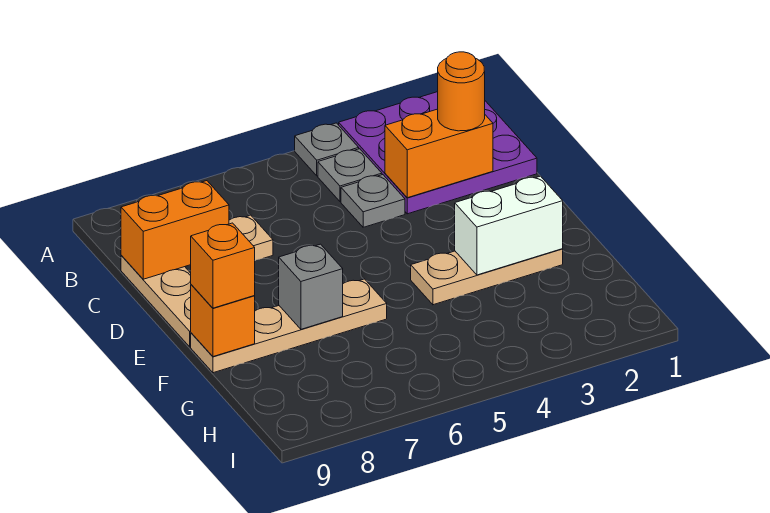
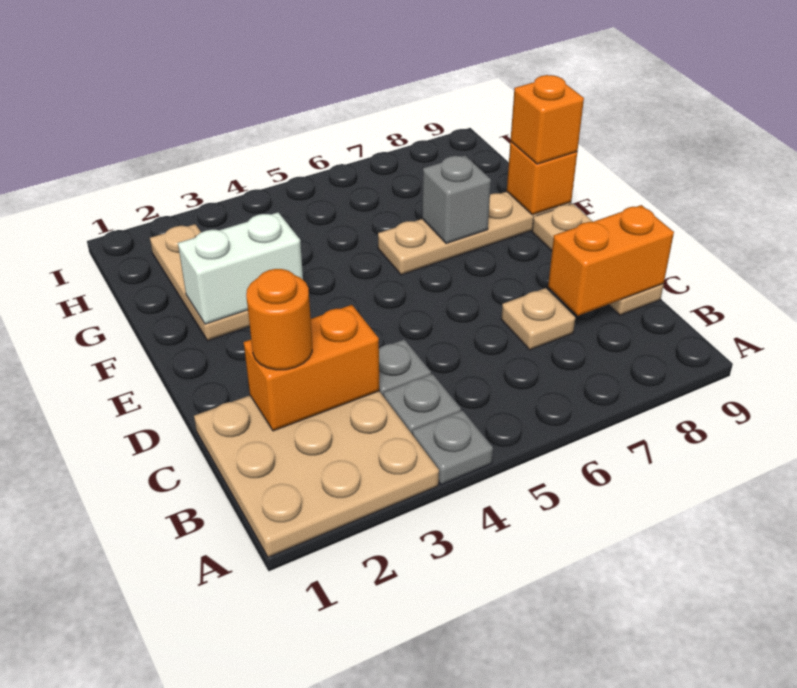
purple plate A1:C3 level 1 -> tan plate A1:C3 level 1
tan plate F2:F4 level 1 -> tan plate F2:H2 level 1

